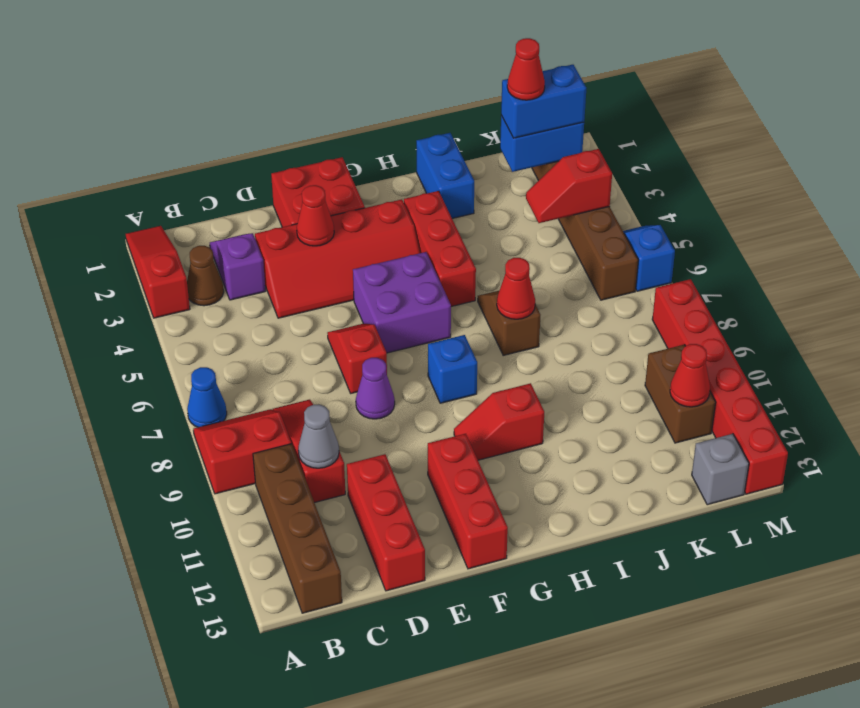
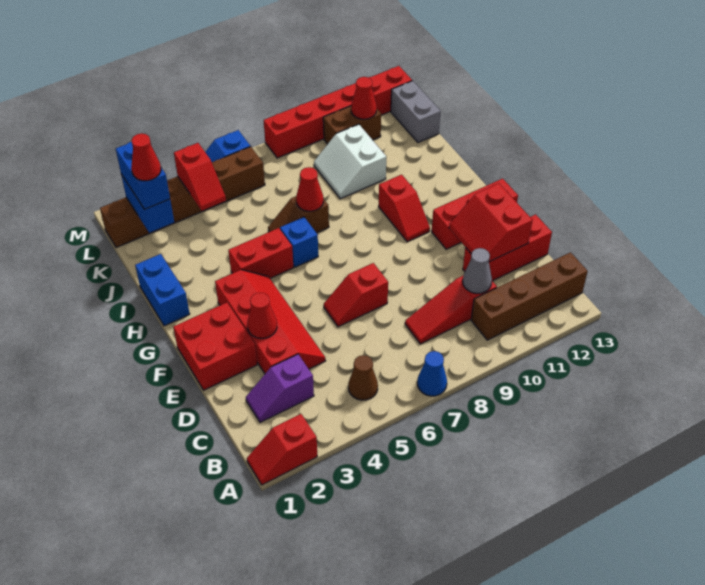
red slope A1:A3 level 1 top 3 -> red slope A1:A2 level 1 top 2
red slope A8:B9 level 1 top 9 -> red slope D11:E12 level 2 top 12
brown cone B3 level 1 -> brown cone B5 level 1
purple cone E8 level 1 -> none
purple brick F5:G6 level 1 -> none
blue brick G8 level 1 -> blue brick H6 level 1
red brick H3:H5 level 1 -> red brick H4:H5 level 1
blue brick I1:I2 level 1 -> blue brick H1:I1 level 1
none -> white slope J9:K10 level 1 top 10
grey brick L13 level 1 -> grey brick K13:L13 level 1

